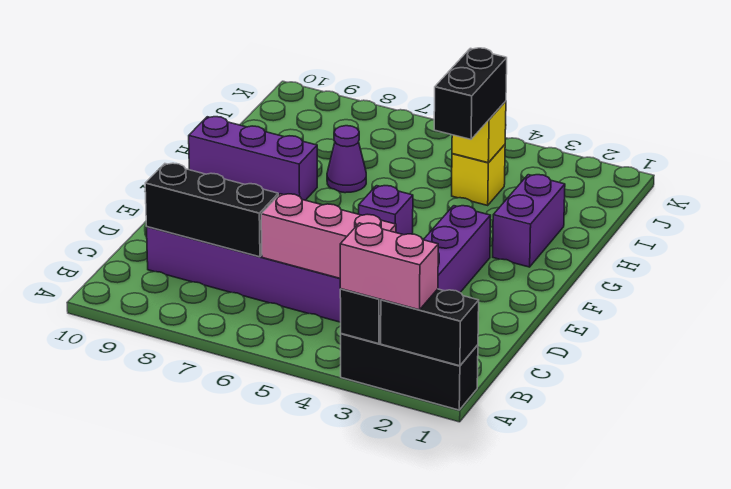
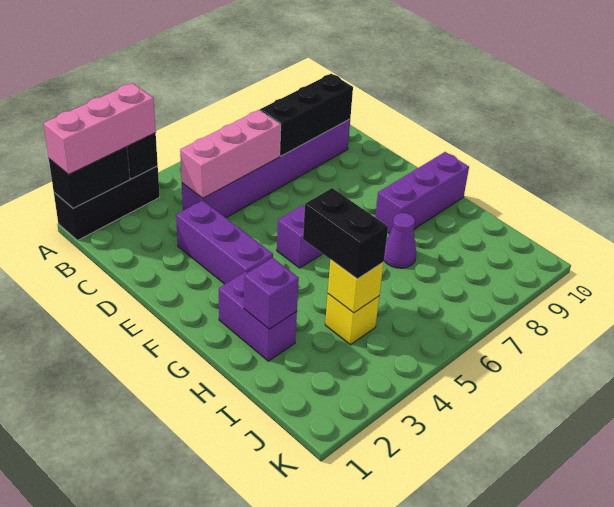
pink brick A2:A3 level 3 -> pink brick A1:A3 level 3
none -> purple brick H2 level 2

